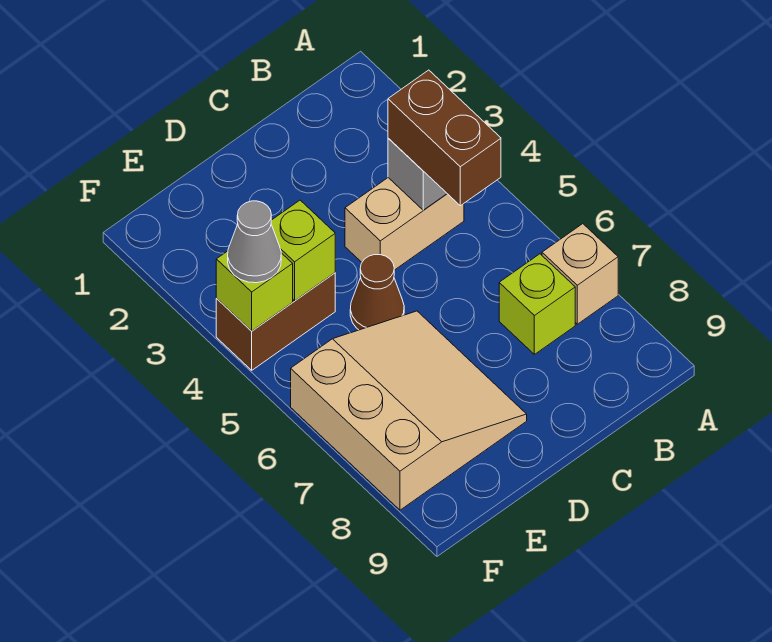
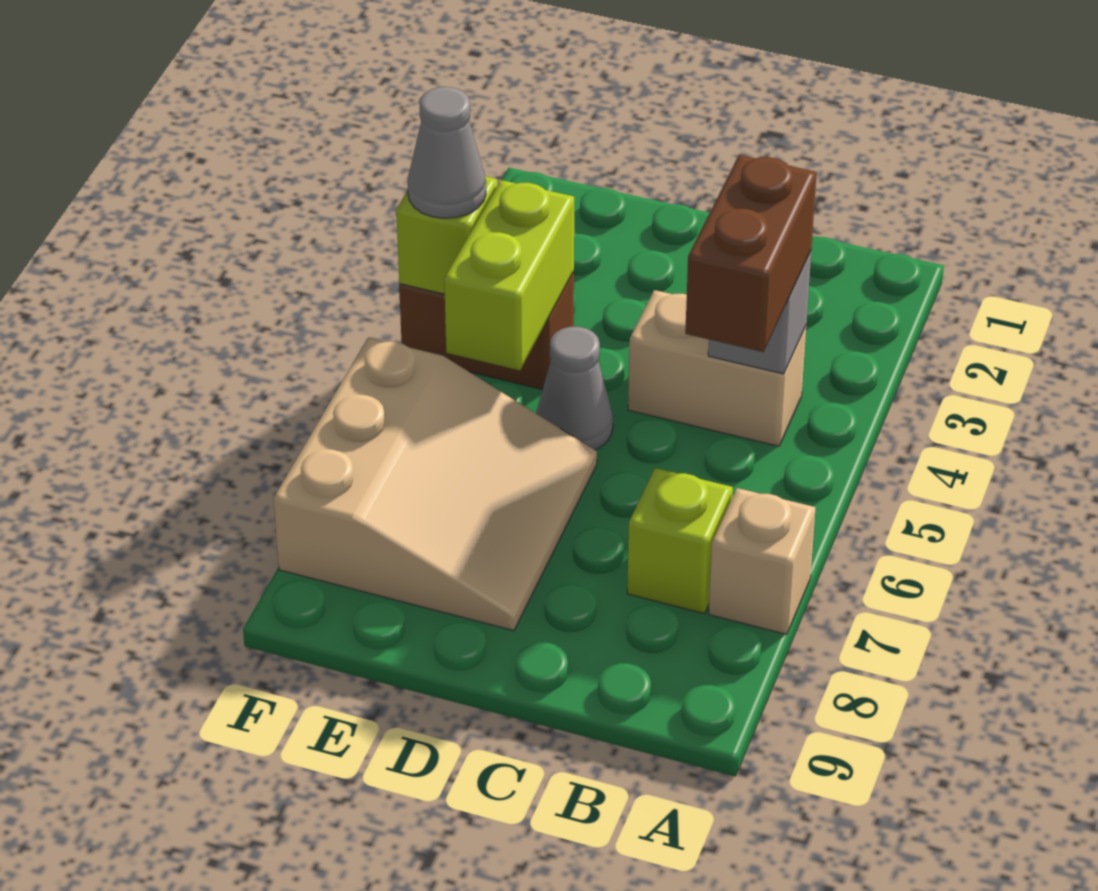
brown cone D5 level 1 -> grey cone D5 level 1
lime brick E4 level 2 -> lime brick E4:E5 level 2

